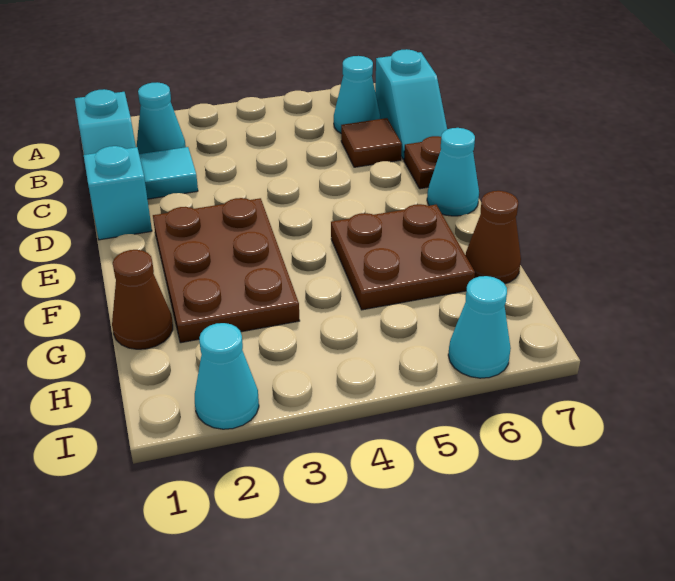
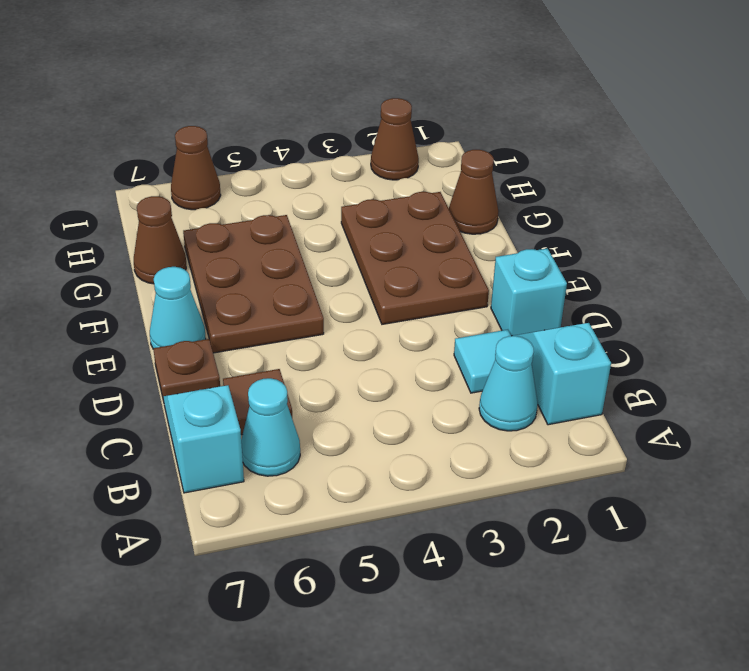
brown plate F5:G6 level 1 -> brown plate E5:G6 level 1
cyan cone I2 level 1 -> brown cone I2 level 1
cyan cone I6 level 1 -> brown cone I6 level 1

